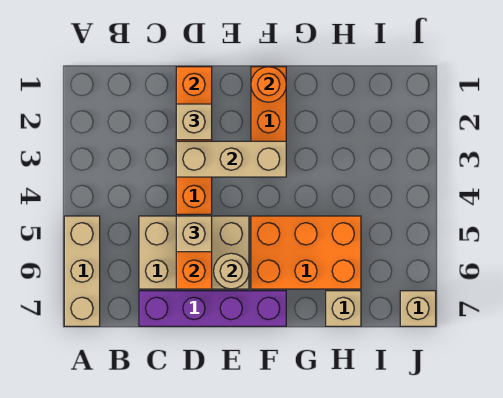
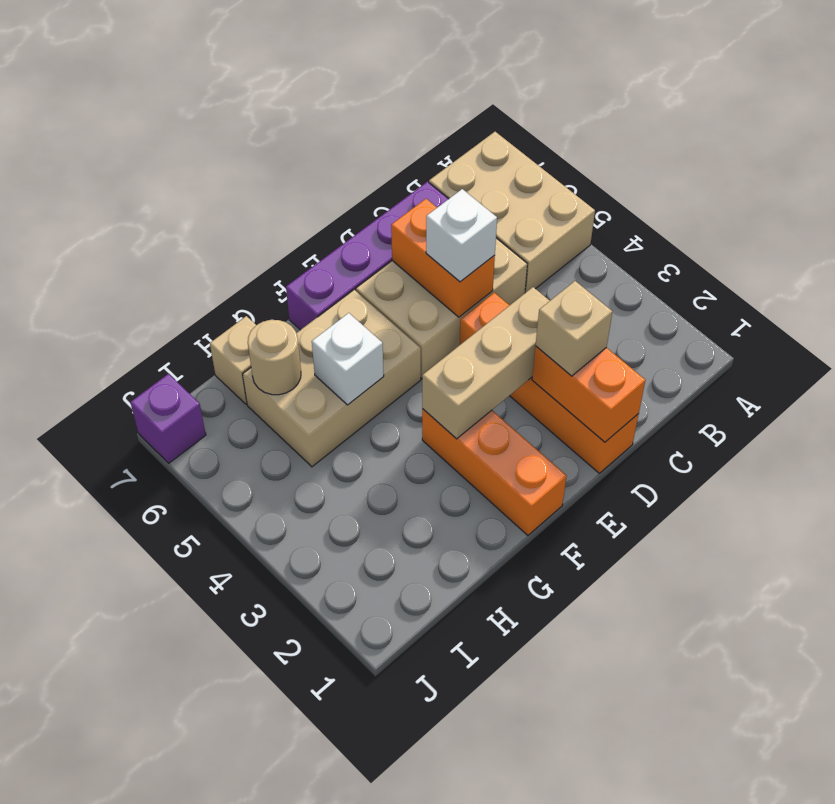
tan brick A5:A7 level 1 -> tan brick A5:B7 level 1
tan brick D5 level 3 -> white brick D5 level 3
tan round brick E6 level 2 -> tan round brick H6 level 2
orange round brick F1 level 2 -> none
orange brick F5:H6 level 1 -> tan brick F5:H6 level 1
none -> white brick G5 level 2
tan brick J7 level 1 -> purple brick J7 level 1

